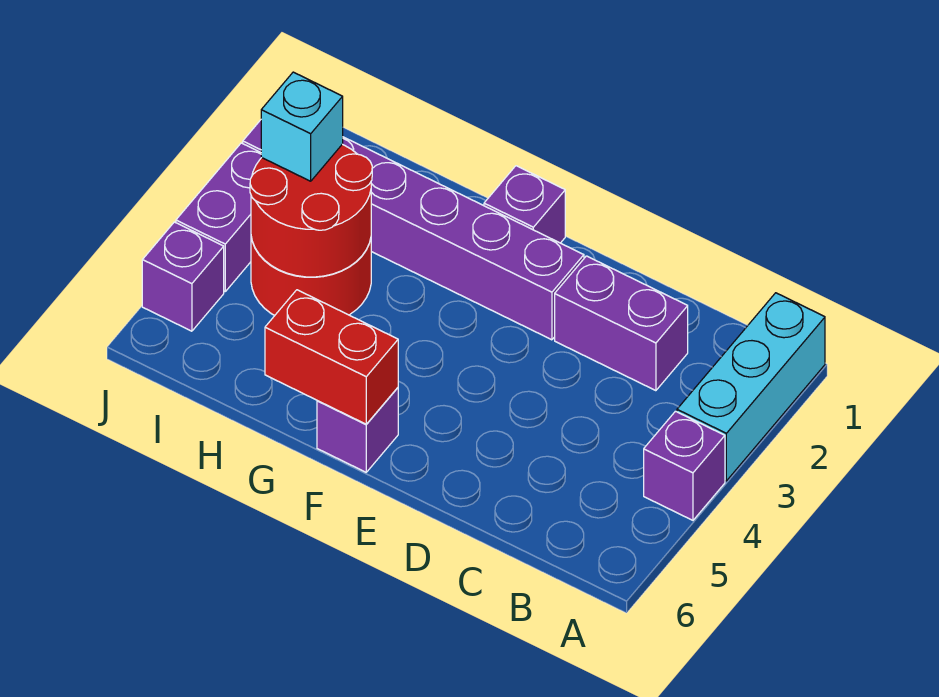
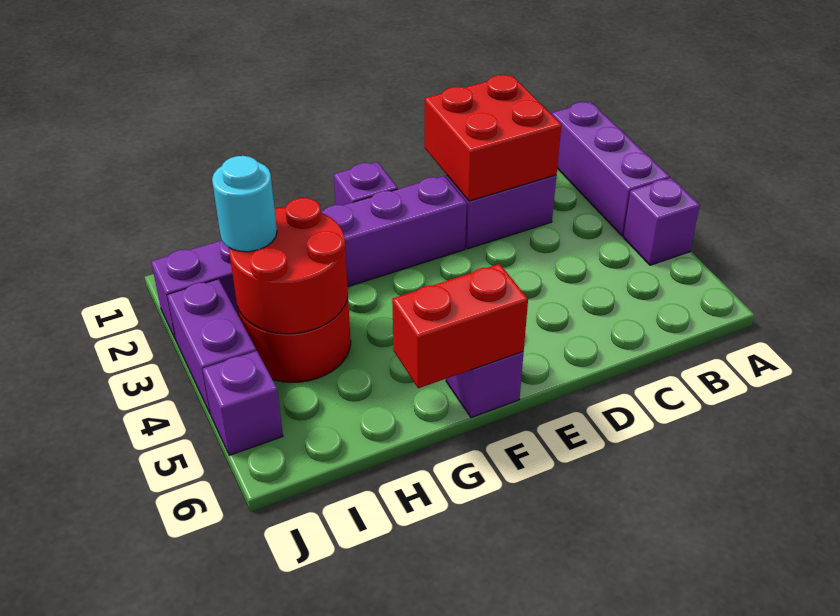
cyan brick A1:A3 level 1 -> purple brick A1:A3 level 1
none -> red brick C1:D2 level 2
cyan brick I3 level 3 -> cyan round brick I3 level 3

